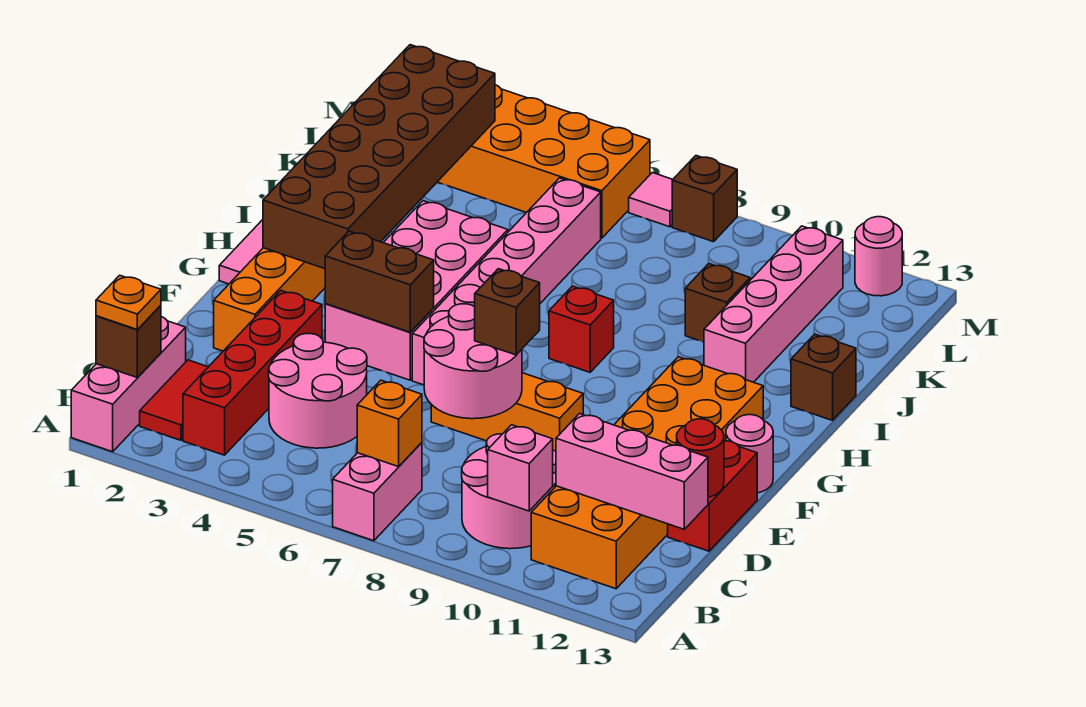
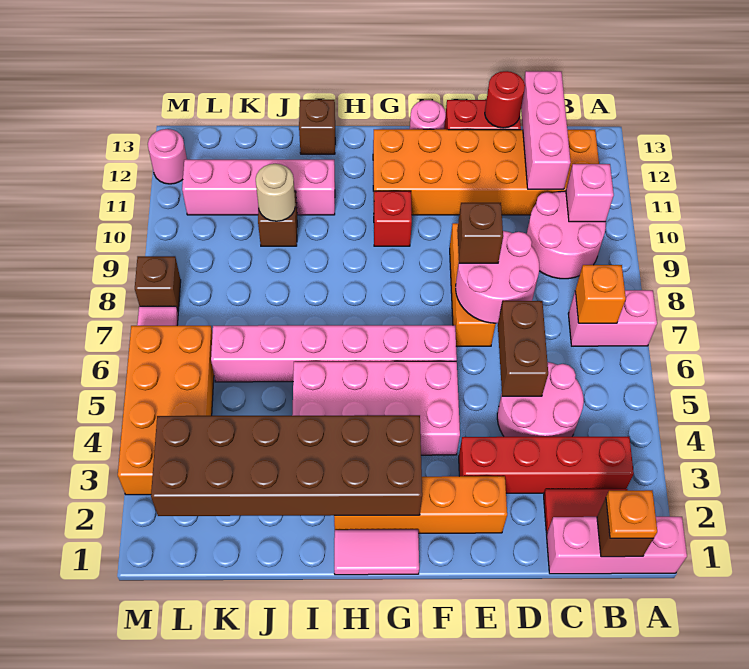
brown brick F4:F5 level 2 -> brown brick D5:D6 level 2
red brick H8 level 1 -> red brick G10 level 1
none -> tan round brick J10 level 2

